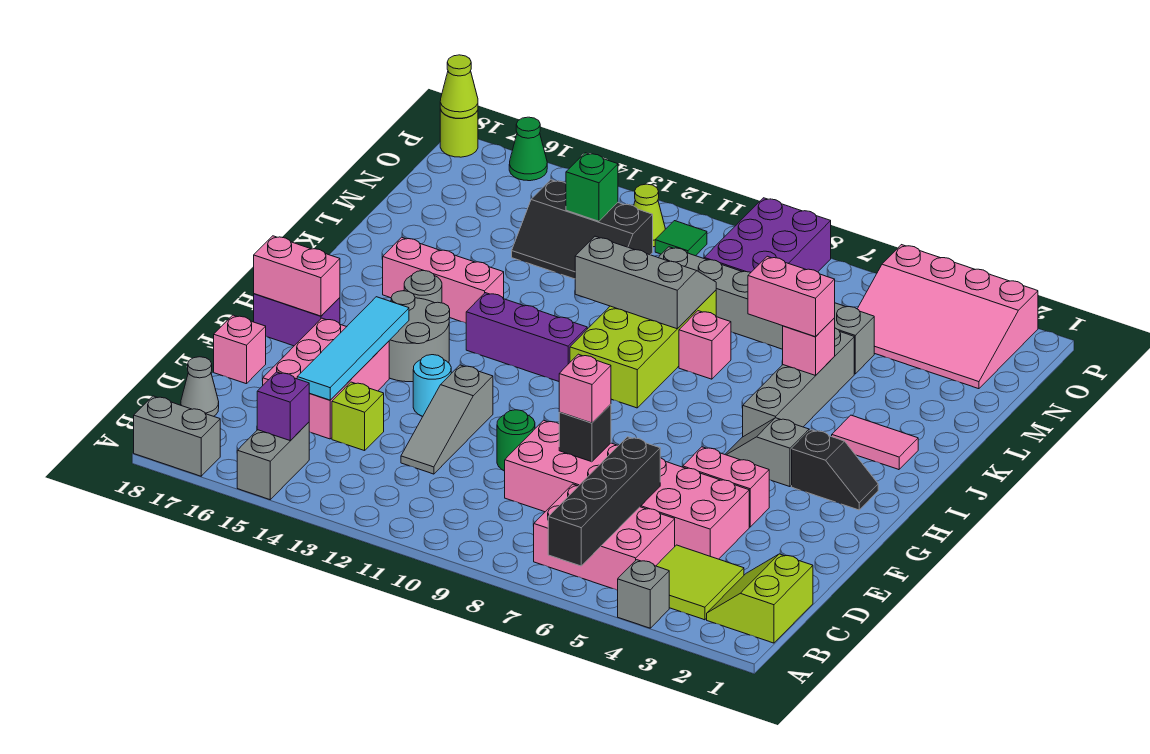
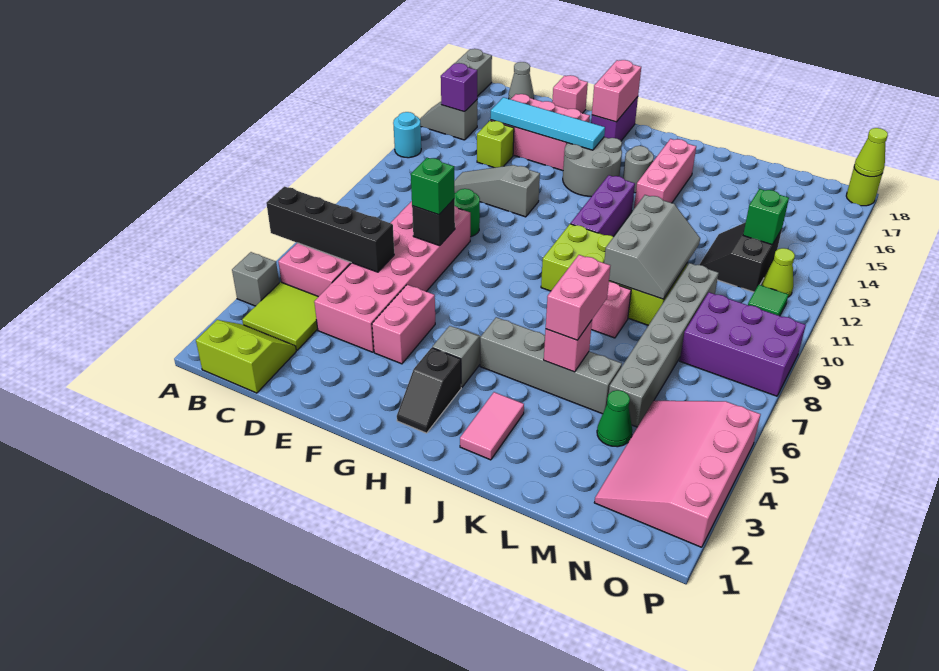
grey brick A15:B15 level 1 -> grey slope A15:B15 level 1 top B
pink brick E8 level 3 -> green brick E8 level 3
cyan round brick F13 level 1 -> cyan round brick A13 level 1
black slope M12:N14 level 1 top N -> black slope M12:N13 level 1 top N
green cone P16 level 1 -> green cone M4 level 1

